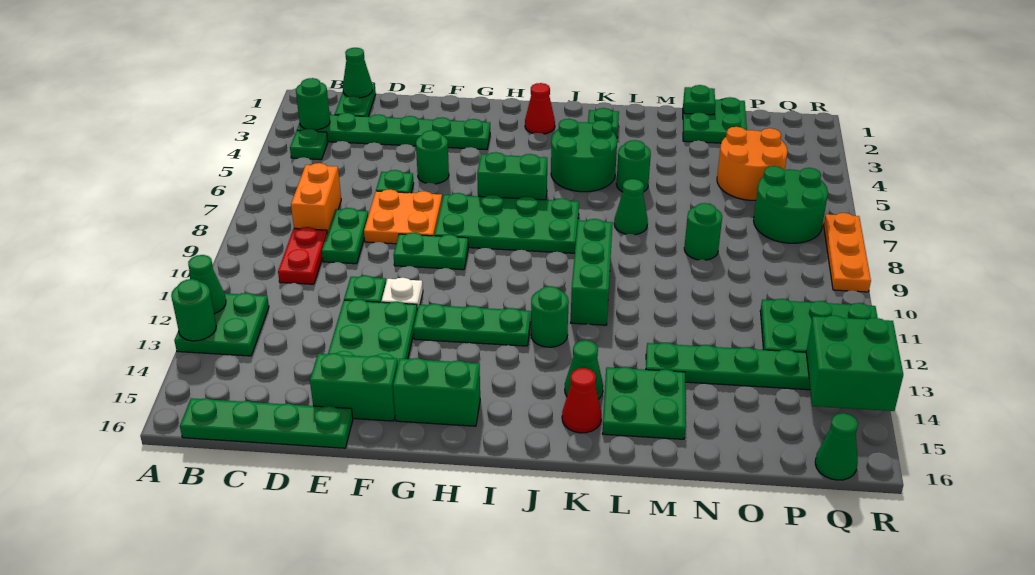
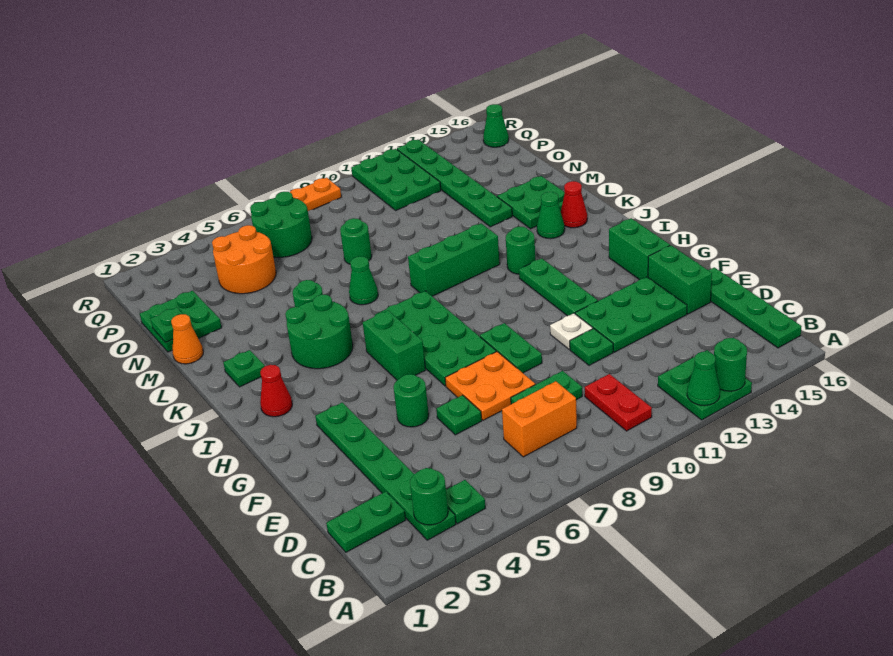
green cone C1 level 2 -> none
red plate C9:C10 level 1 -> red plate B10:C10 level 1
none -> orange cone M1 level 1
green brick Q13:R14 level 2 -> none

